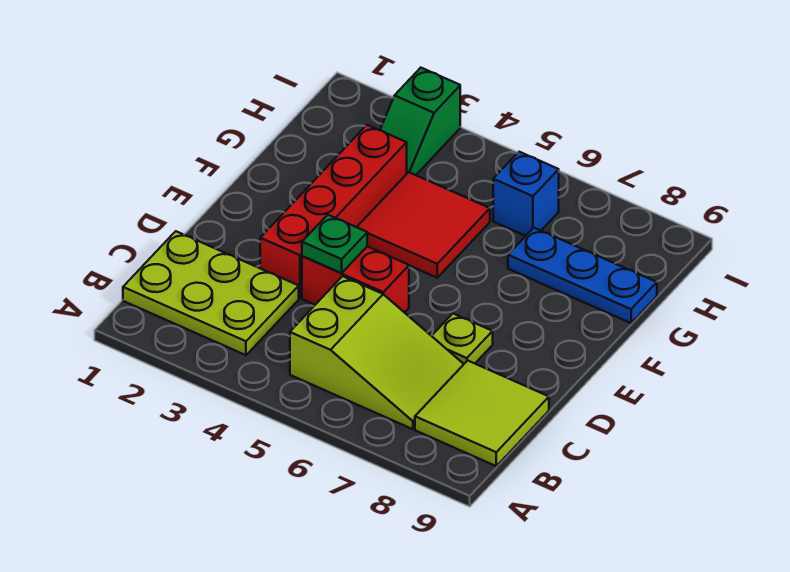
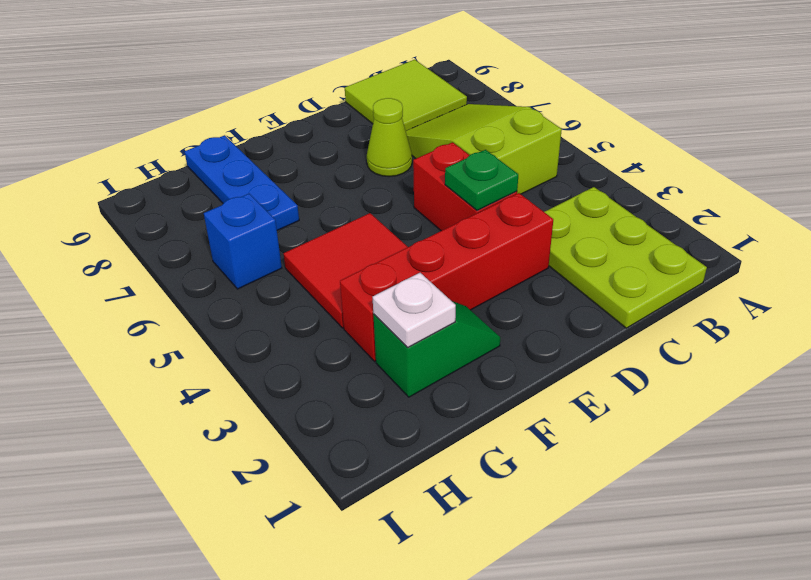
lime plate D7 level 1 -> lime cone D7 level 1
none -> white plate G2 level 2
green slope H3:I3 level 1 top I -> green slope F2:G2 level 1 top G

